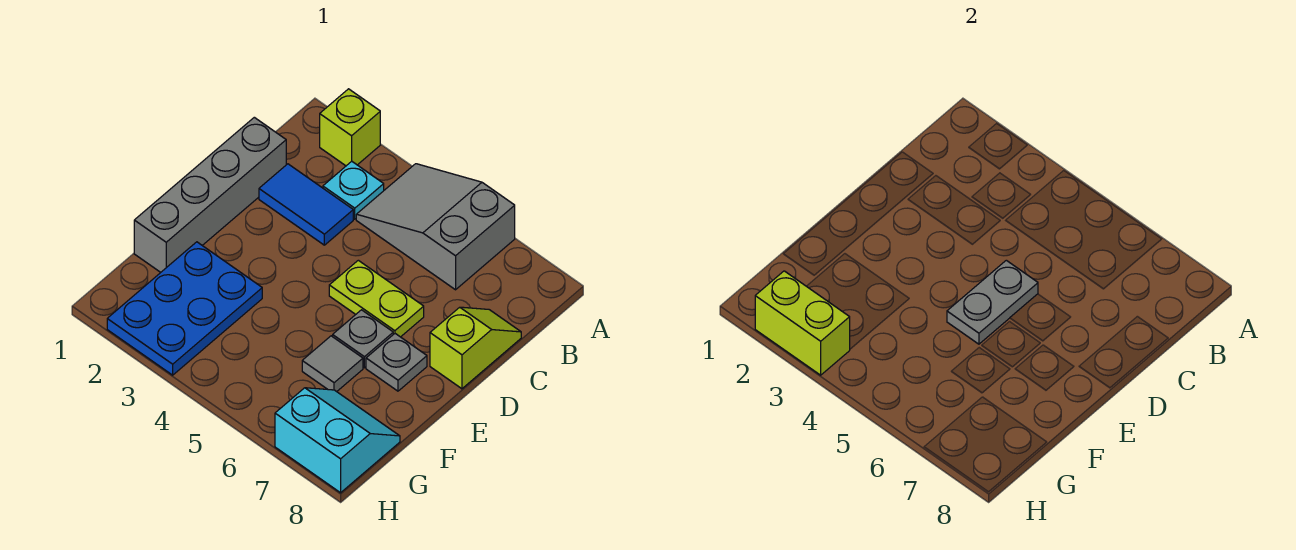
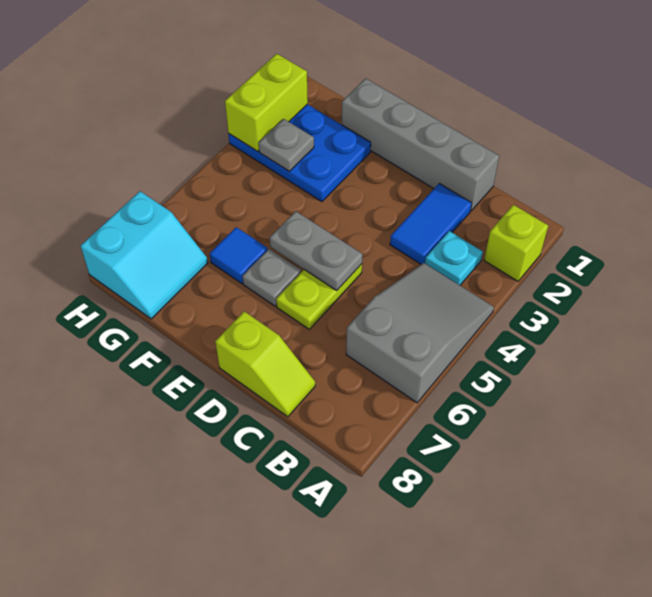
grey plate E7 level 1 -> grey plate G3 level 2
grey tile F6 level 1 -> blue tile F6 level 1

